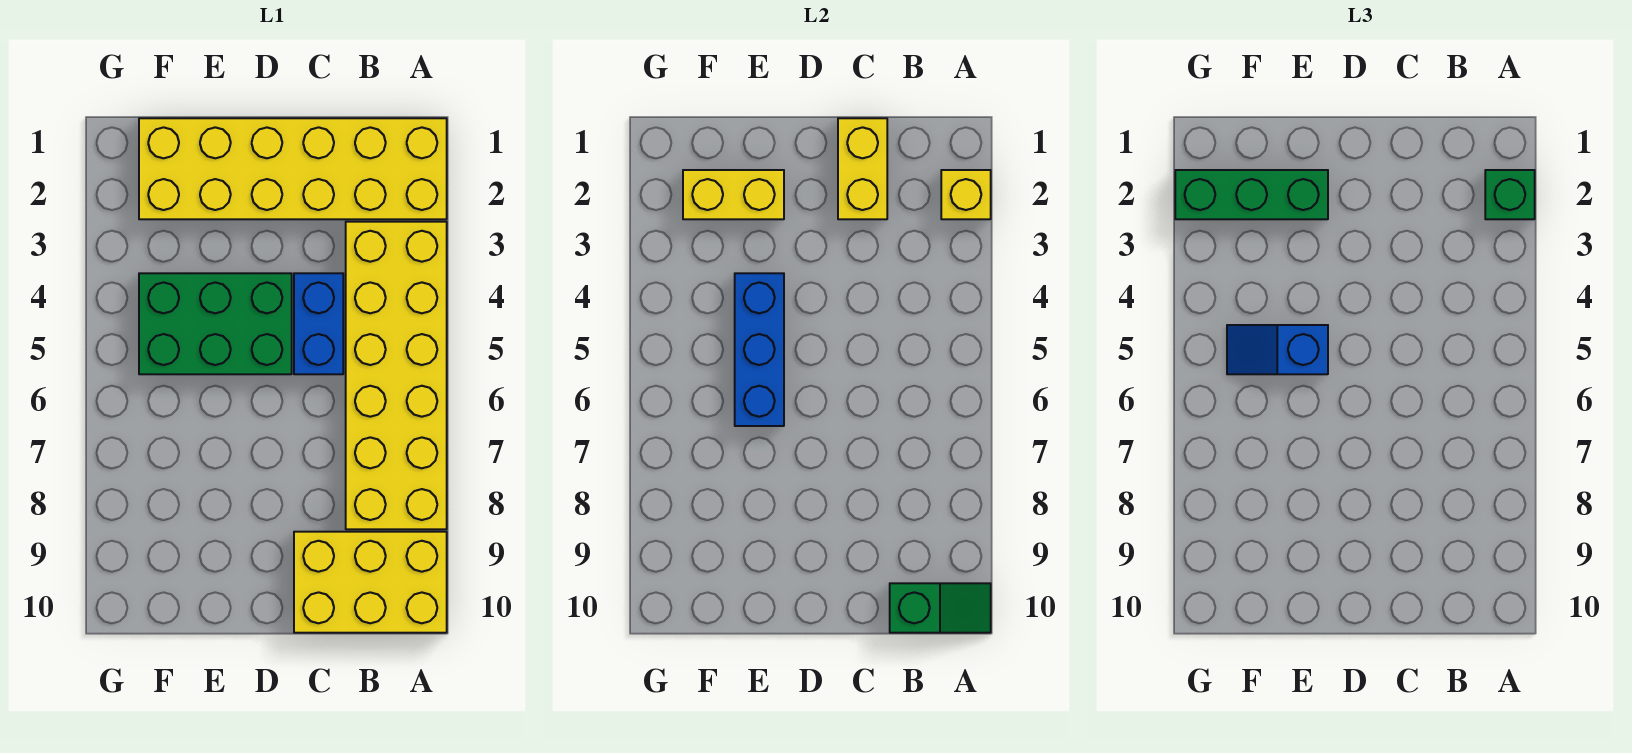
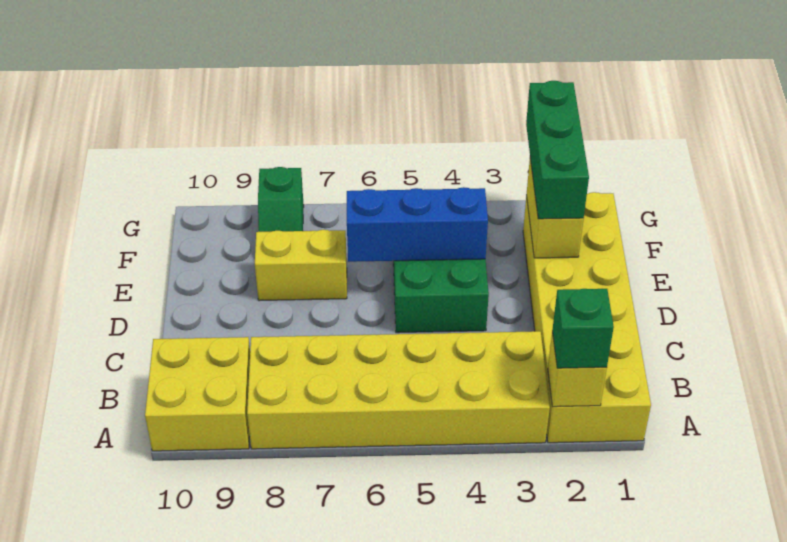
yellow brick A9:C10 level 1 -> yellow brick A9:B10 level 1
green slope A10:B10 level 2 top B -> green slope F8:G8 level 1 top G
yellow brick C1:C2 level 2 -> yellow brick E7:E8 level 1
blue brick C4:C5 level 1 -> none
blue slope E5:F5 level 3 top E -> none

